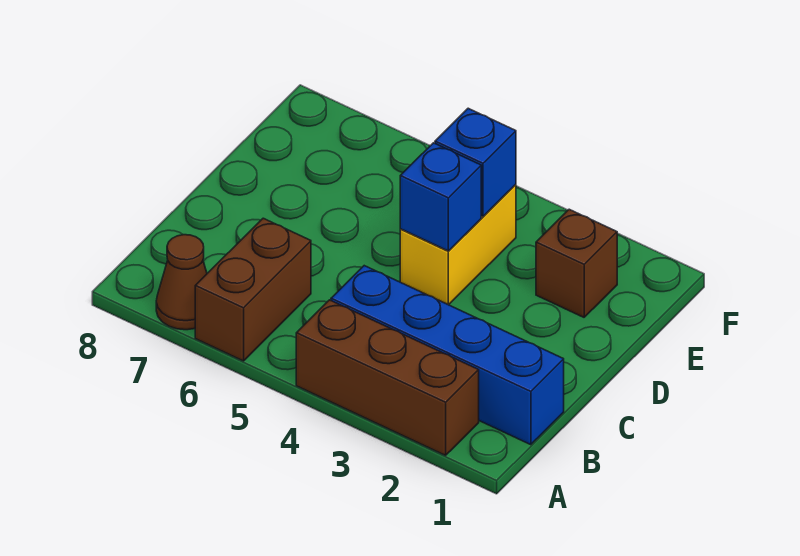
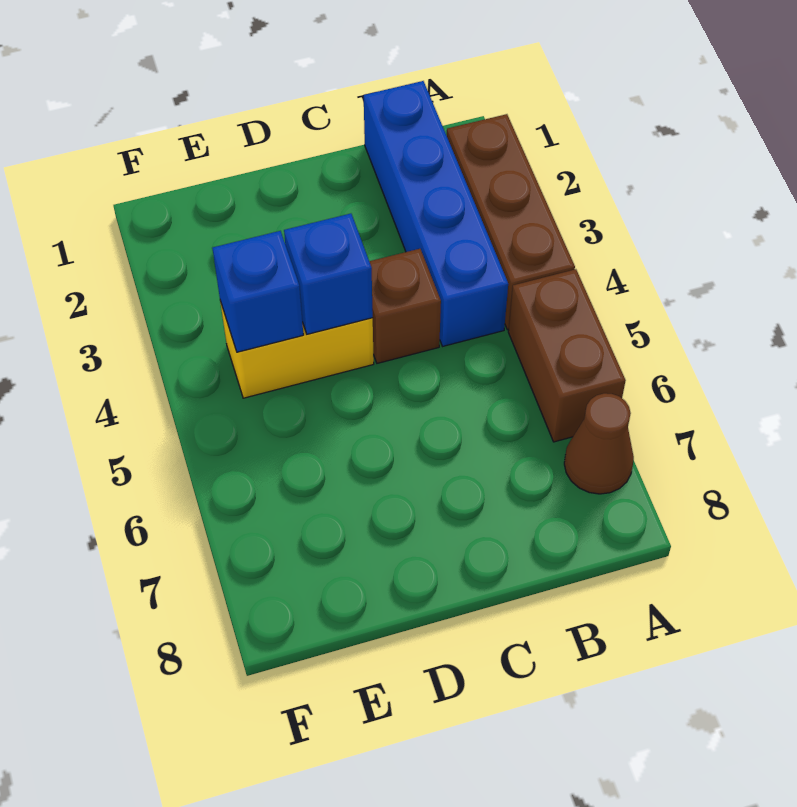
brown brick A6:B6 level 1 -> brown brick A5:A6 level 1
brown brick E2 level 1 -> brown brick C4 level 1

